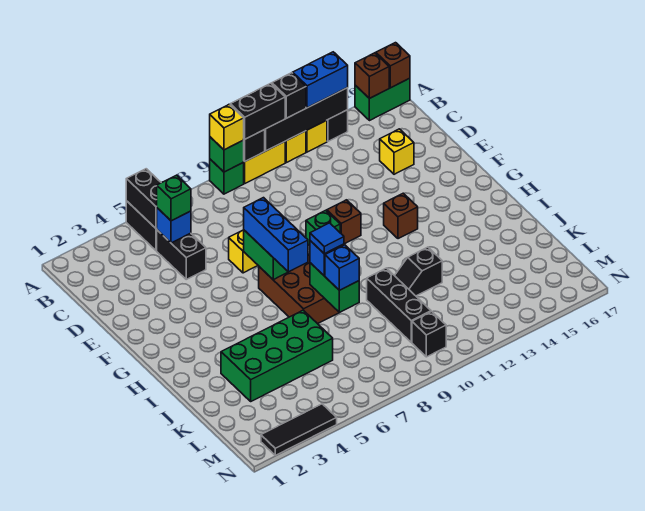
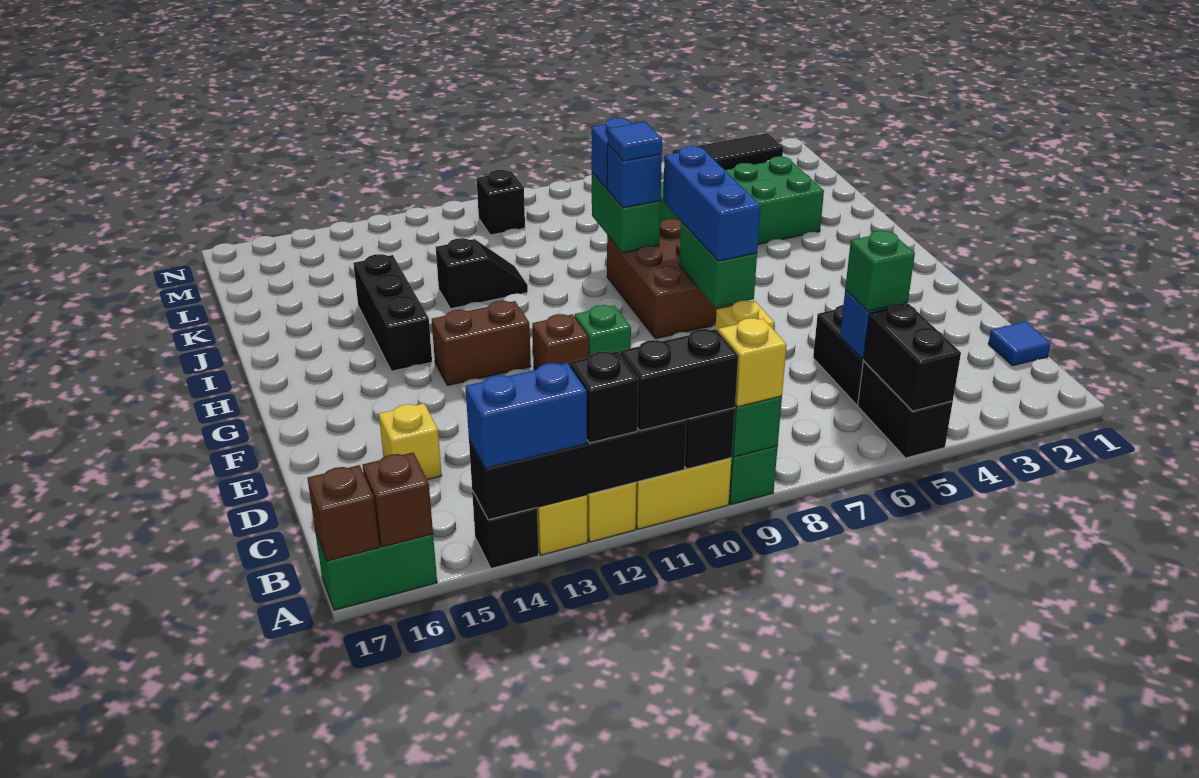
none -> blue tile C1 level 1
brown brick G13 level 1 -> brown brick G12:G13 level 1
black brick J10:L10 level 1 -> black brick H14:J14 level 1

